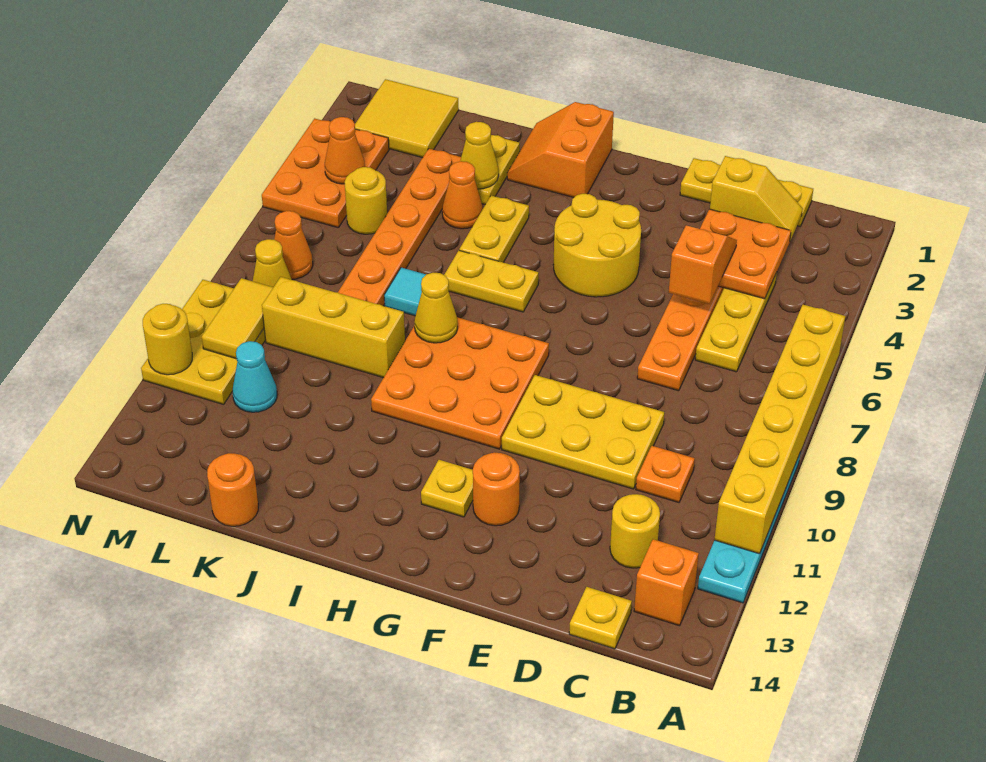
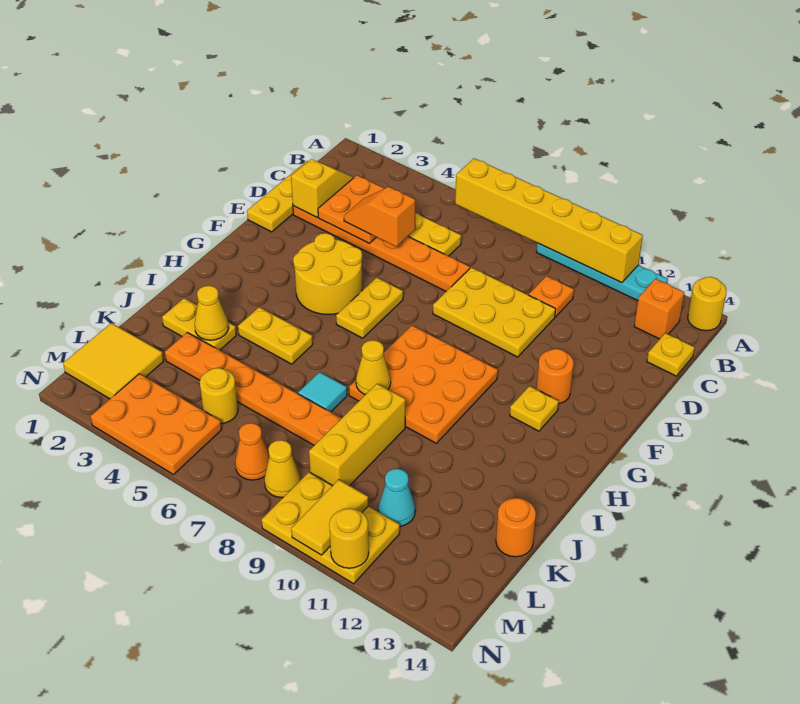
yellow round brick C12 level 1 -> yellow round brick A14 level 1
yellow plate D9:F10 level 1 -> yellow plate D8:E10 level 1
orange slope H1:I2 level 1 top H -> none
yellow plate H6:I6 level 1 -> yellow plate F6:G6 level 1
orange cone J4 level 1 -> none
orange cone M4 level 2 -> none
yellow tile M9:M10 level 2 -> yellow tile M10:N10 level 2

